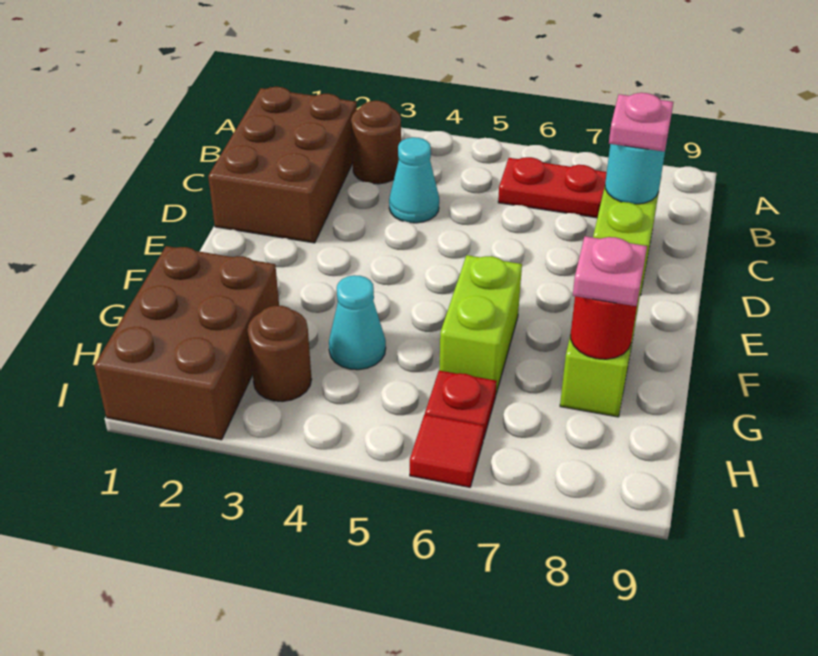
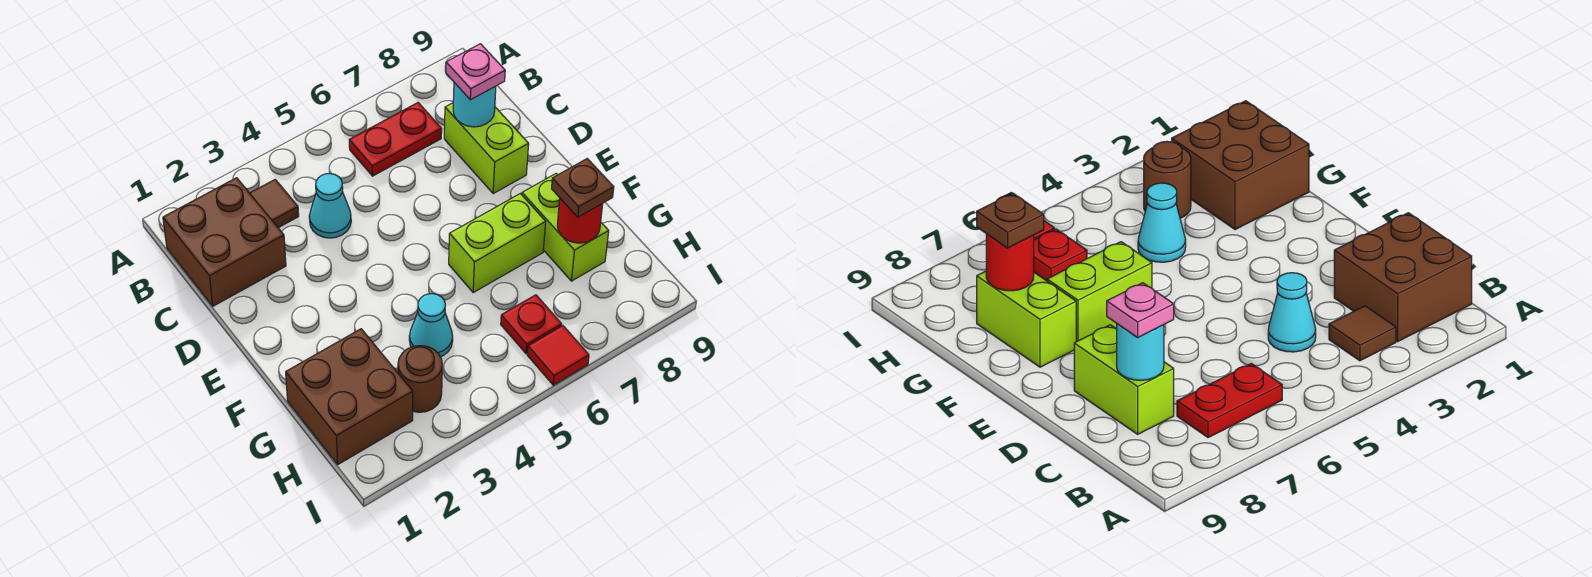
brown brick B1:D2 level 1 -> brown brick B1:C2 level 1
brown round brick B3 level 1 -> brown tile B3 level 1
lime brick F6:G6 level 1 -> lime brick F6:F7 level 1
brown brick G1:I2 level 1 -> brown brick G1:H2 level 1
pink plate G8 level 3 -> brown plate G8 level 3

